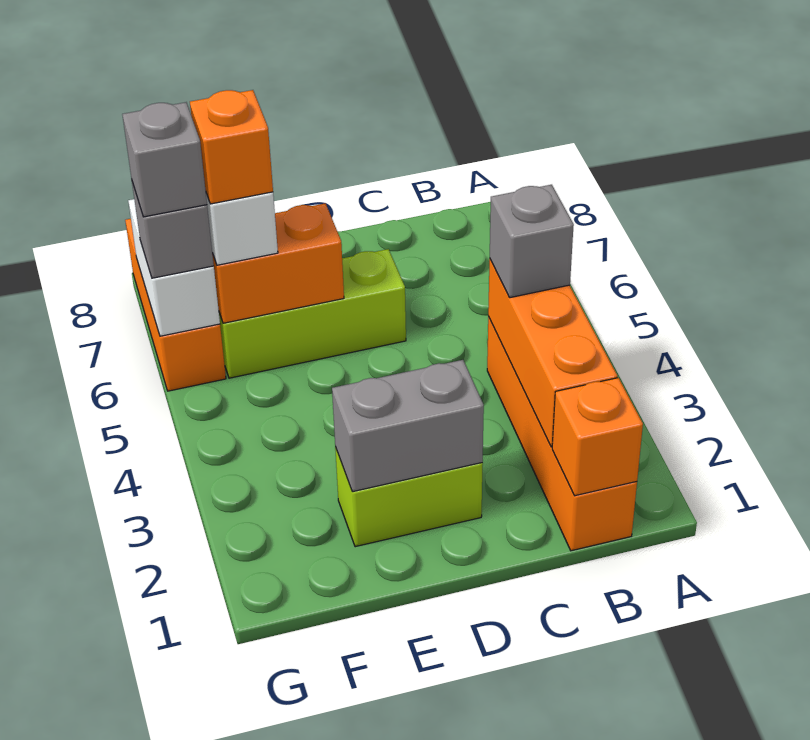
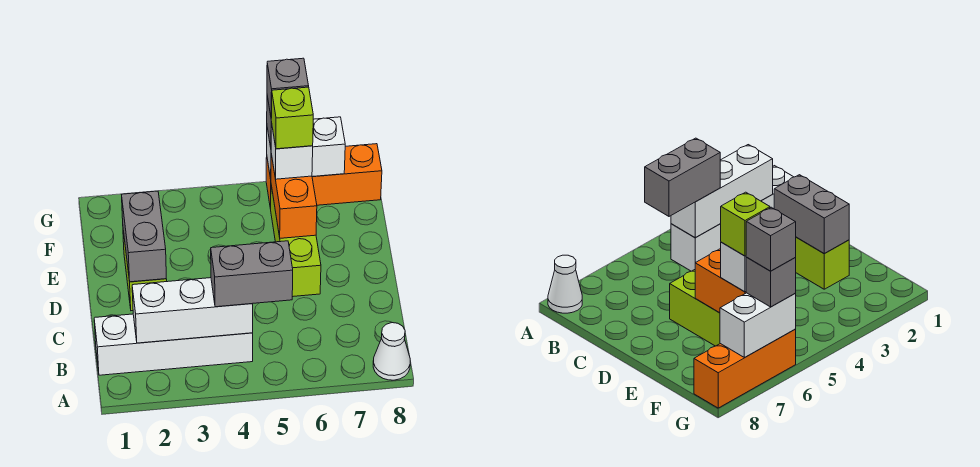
none -> white cone A8 level 1
orange brick B1:B4 level 1 -> white brick B1:B4 level 1
orange brick B1 level 2 -> none
orange brick B2:B4 level 2 -> white brick B2:B4 level 2
grey brick B4 level 3 -> grey brick B4:B5 level 3
orange brick F6 level 4 -> lime brick F6 level 4

